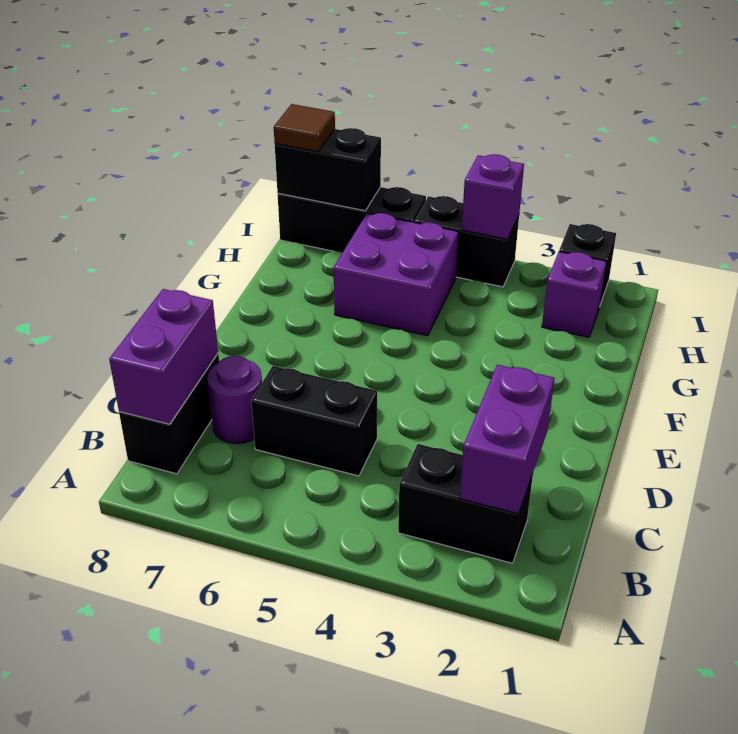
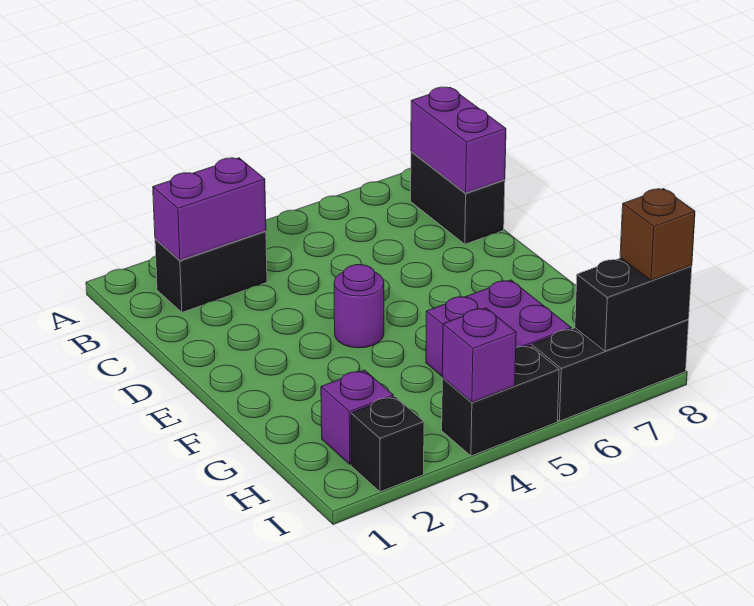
purple brick B2:C2 level 2 -> purple brick B2:B3 level 2
black brick C5:C6 level 1 -> none
purple round brick C7 level 1 -> purple round brick E4 level 1
brown tile I8 level 3 -> brown brick I8 level 3

